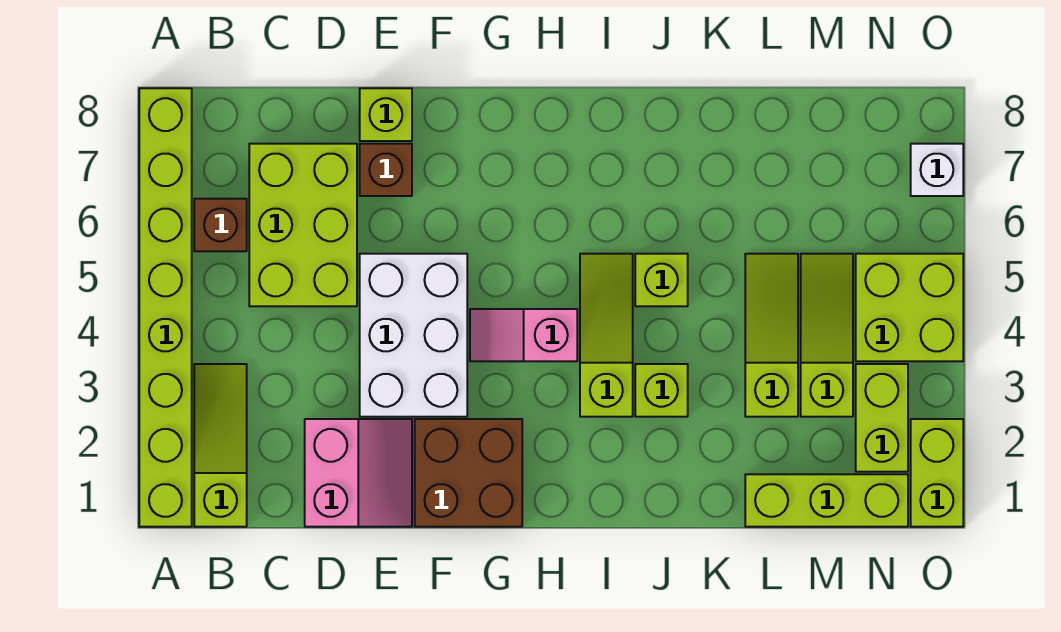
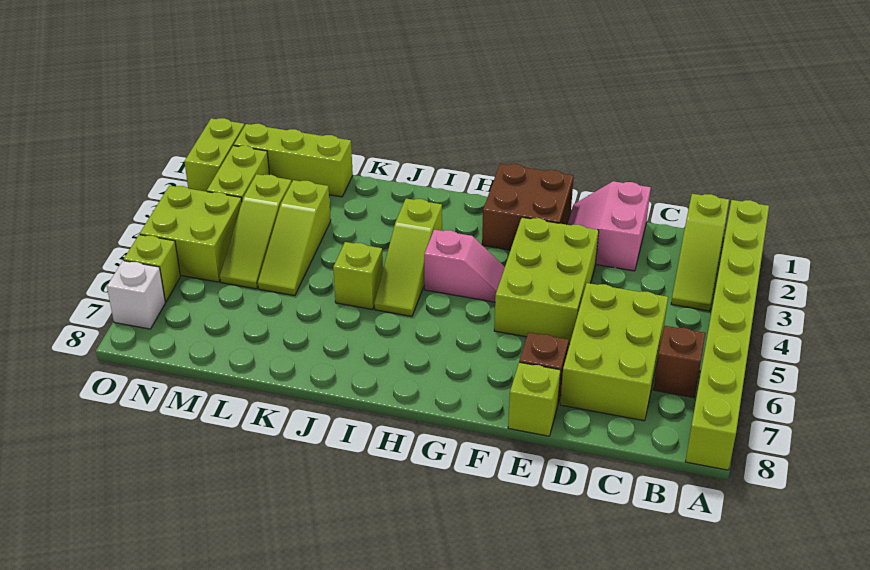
white brick E3:F5 level 1 -> lime brick E3:F5 level 1
lime brick J3 level 1 -> lime brick O6 level 1

